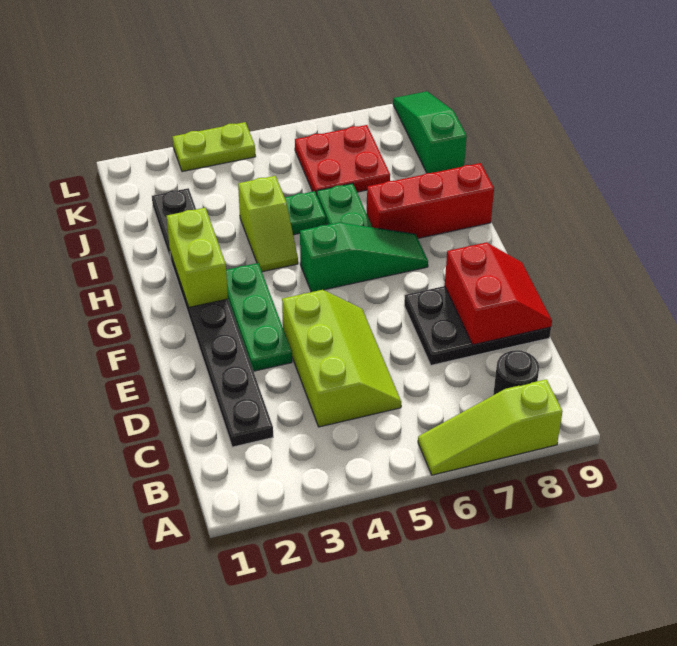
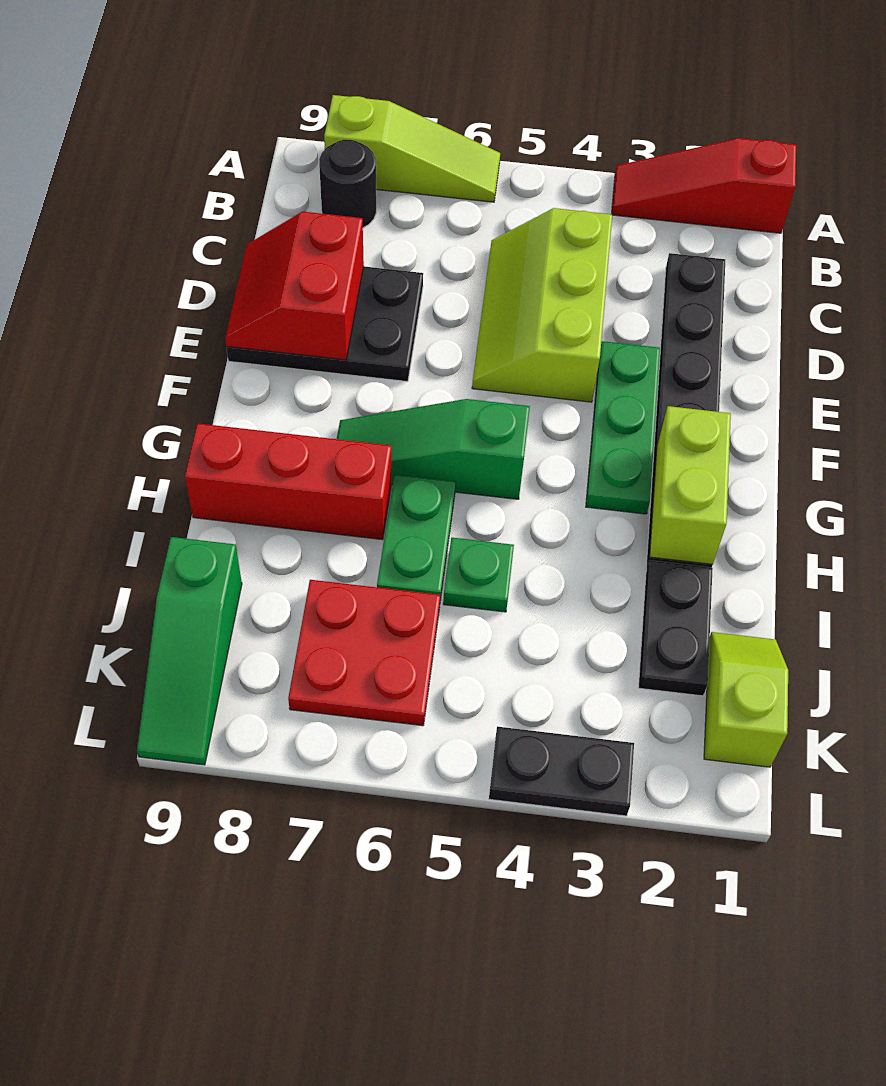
none -> red slope A1:A3 level 1 top 1
lime slope H4:I4 level 1 top I -> lime slope J1:K1 level 1 top K
lime plate L3:L4 level 1 -> black plate L3:L4 level 1

